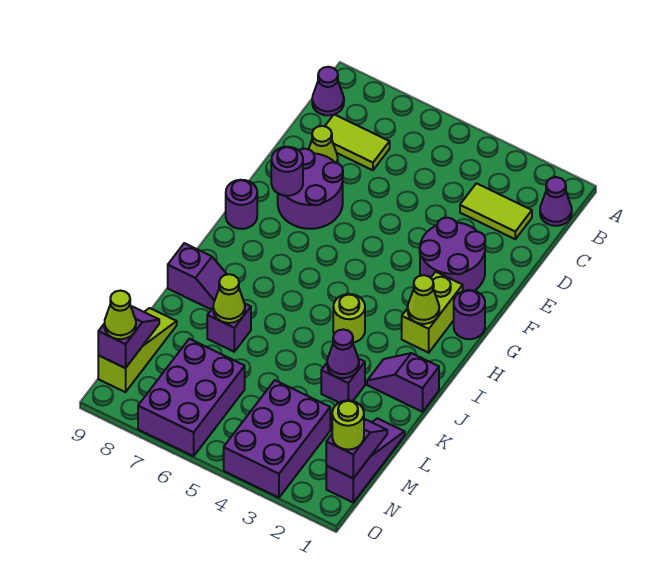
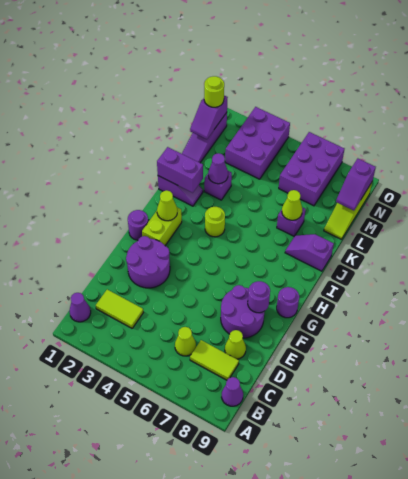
none -> purple brick J1:J2 level 2
lime cone N9 level 3 -> lime cone C6 level 1

